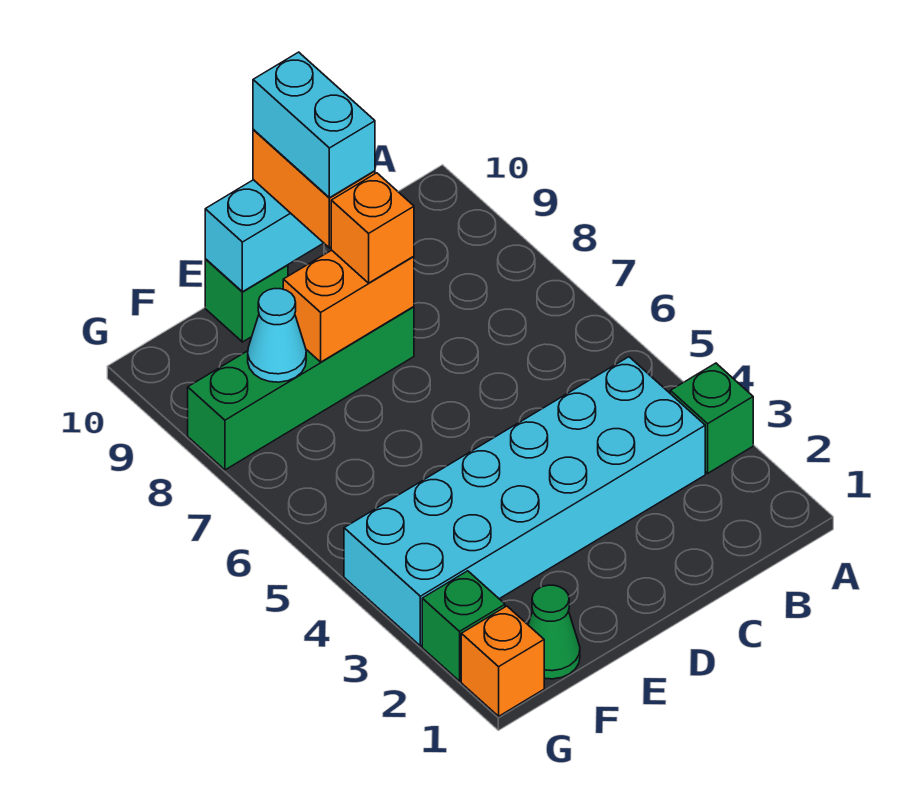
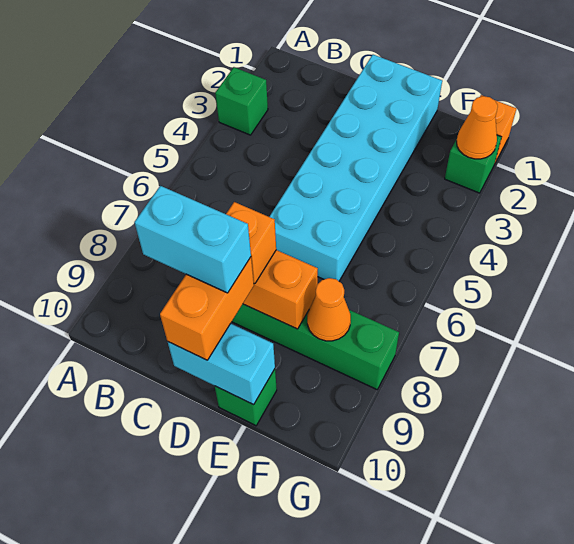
cyan brick B3:G4 level 1 -> cyan brick D1:E6 level 1
cyan brick D9:D10 level 4 -> cyan brick C9:D9 level 4
green cone F1 level 1 -> none
cyan cone F8 level 2 -> orange cone F8 level 2
none -> orange cone G2 level 2

